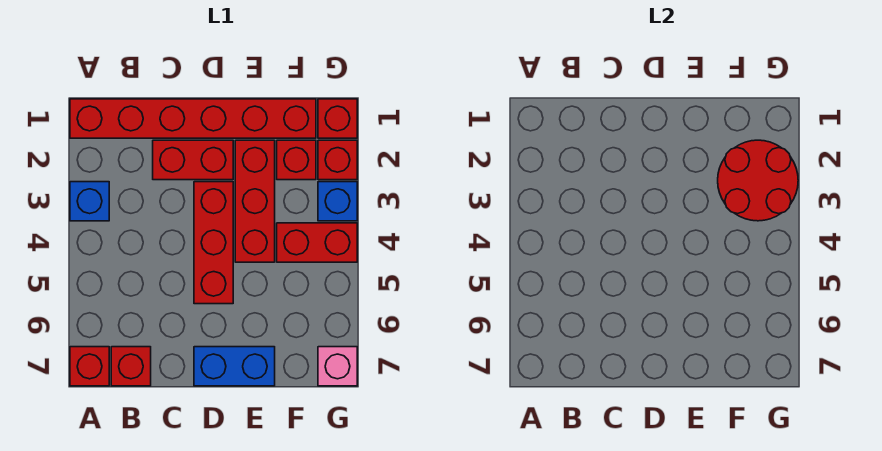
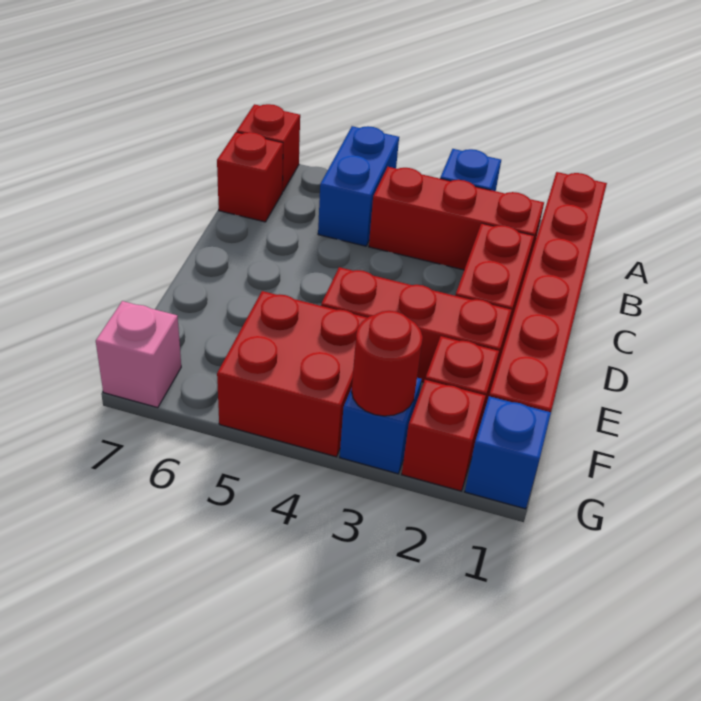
red brick D3:D5 level 1 -> red brick B2:B4 level 1
blue brick D7:E7 level 1 -> blue brick A5:B5 level 1
red round brick F2:G3 level 2 -> red round brick G3 level 2
red brick F4:G4 level 1 -> red brick F4:G5 level 1
red brick G1 level 1 -> blue brick G1 level 1

